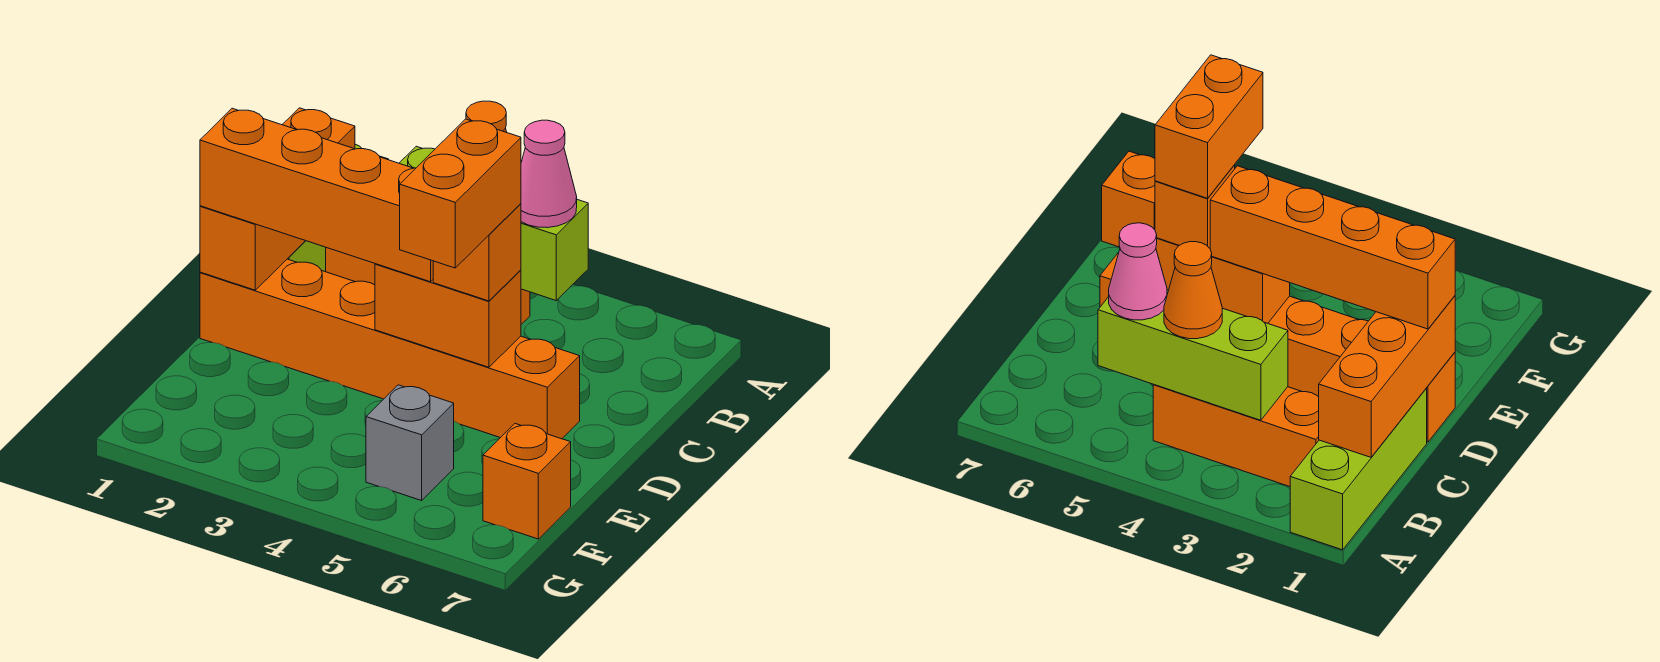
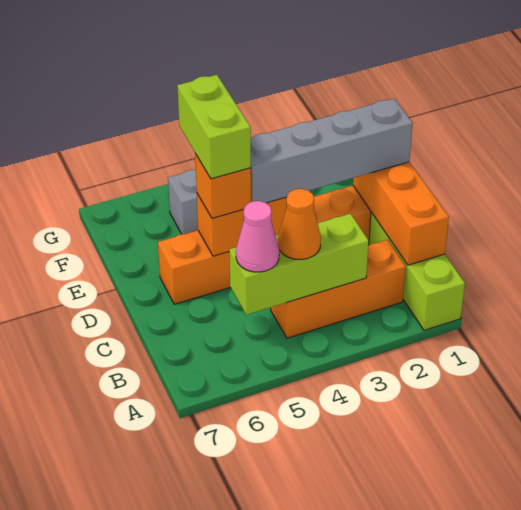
orange brick D1:D4 level 3 -> grey brick D1:D4 level 3
orange brick D5:E5 level 4 -> lime brick D5:E5 level 4
orange brick F7 level 1 -> none

